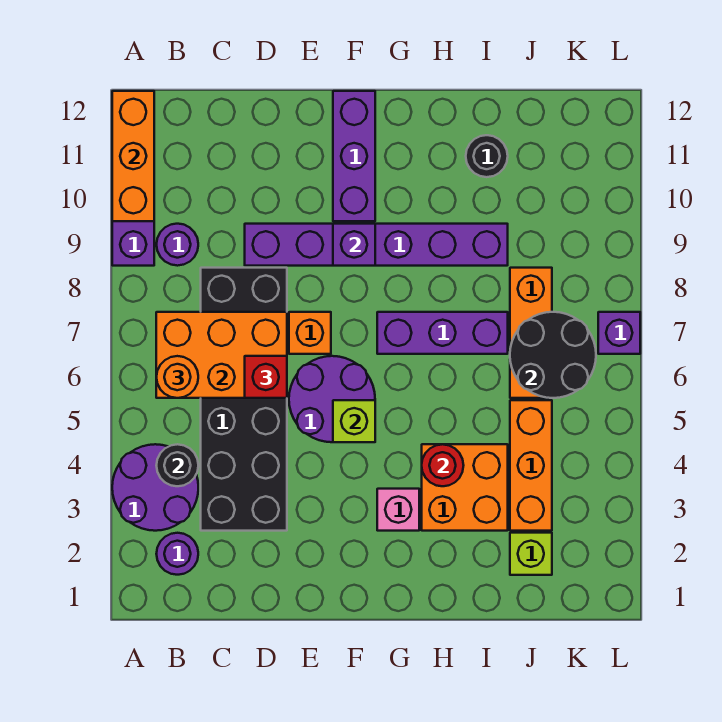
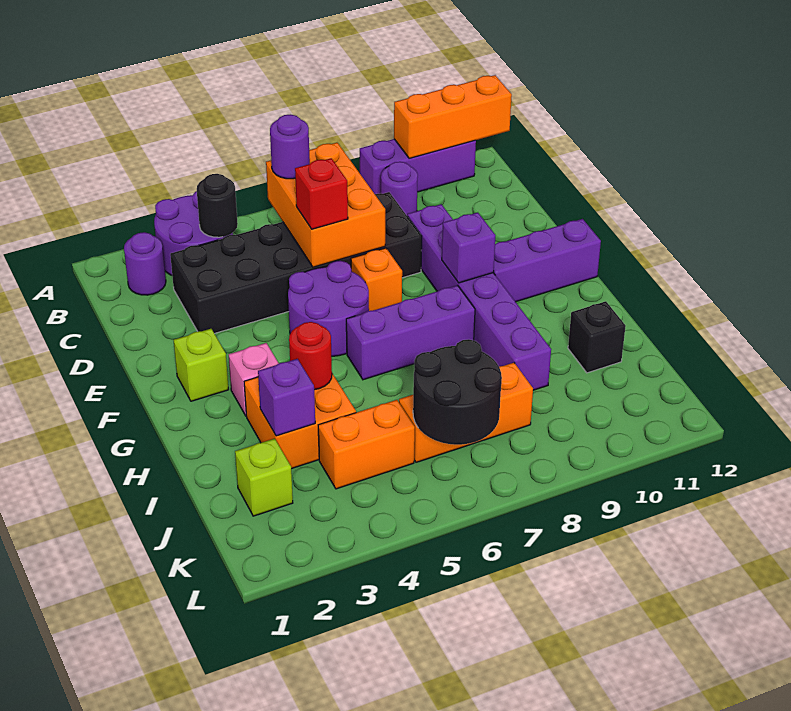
orange round brick B6 level 3 -> purple round brick B6 level 3
lime brick F5 level 2 -> lime brick F2 level 1
purple brick G7:I7 level 1 -> purple brick G6:G8 level 1
black round brick I11 level 1 -> black brick I11 level 1
orange brick J3:J5 level 1 -> orange brick J4:J5 level 1
purple brick L7 level 1 -> purple brick I3 level 2

